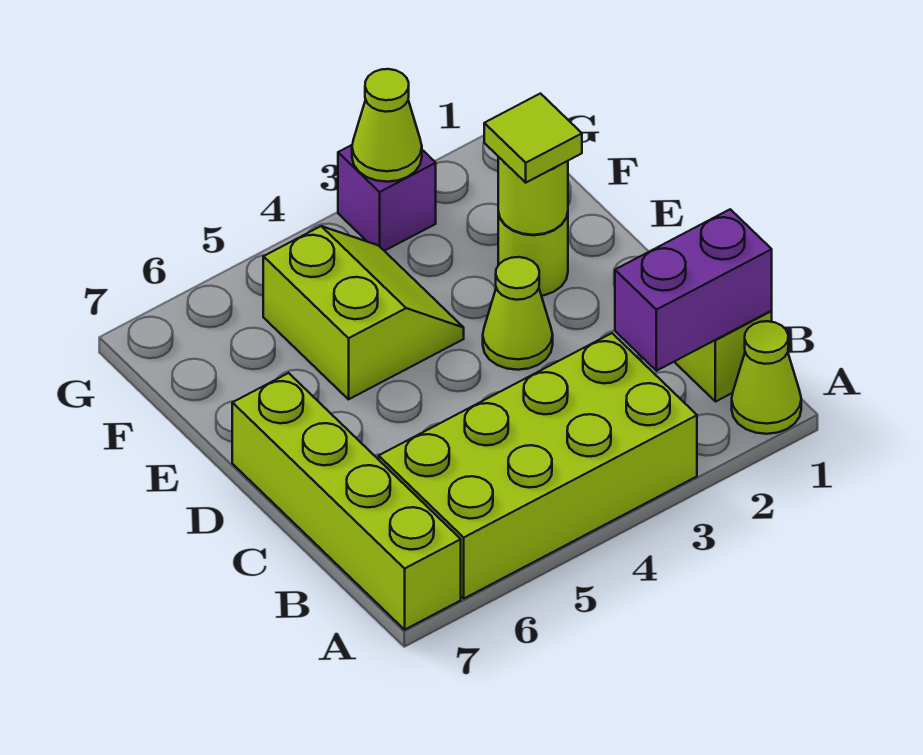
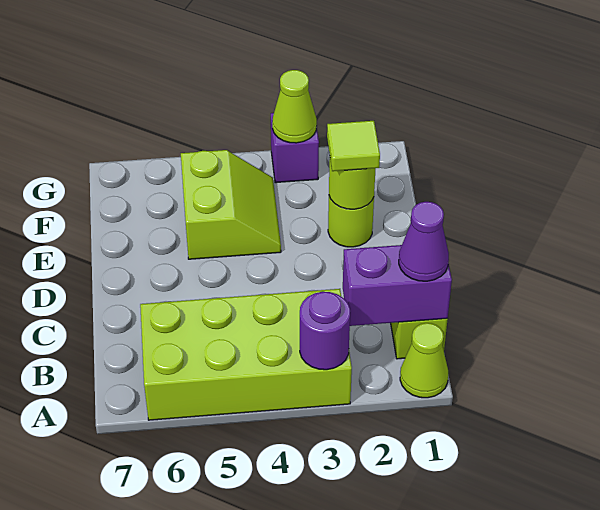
none -> purple round brick A3 level 2
lime brick A7:D7 level 1 -> none
none -> purple cone B1 level 3
lime cone D3 level 1 -> none

